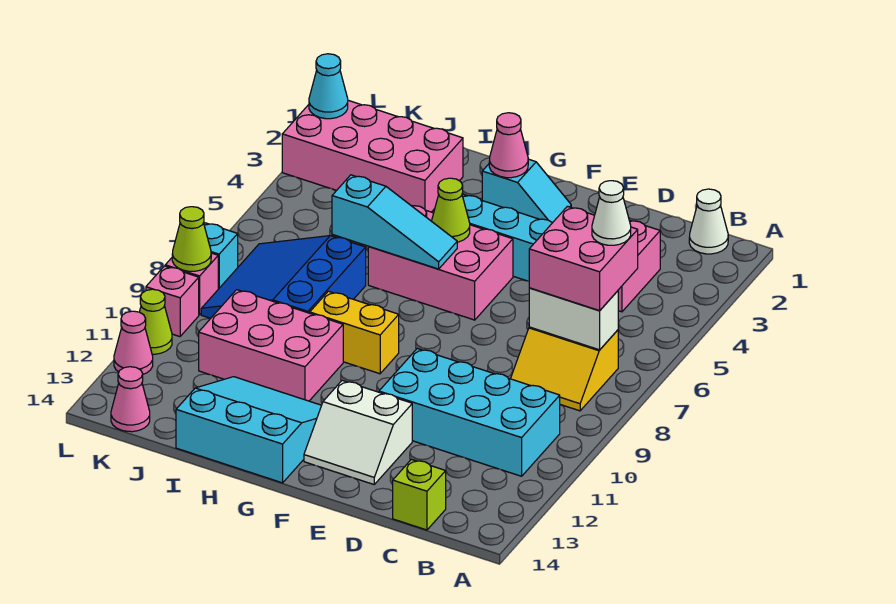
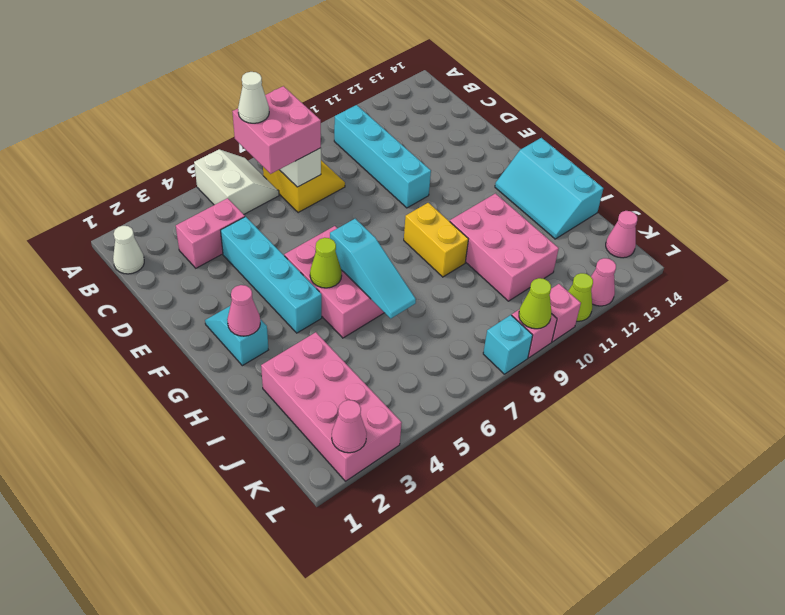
cyan brick B10:E11 level 1 -> cyan brick B10:E10 level 1
lime brick C14 level 1 -> none
white slope E12:F13 level 1 top 12 -> white slope A5:B6 level 1 top 5
cyan slope G6:I6 level 2 top I -> cyan slope G6:I6 level 2 top G
cyan slope G12:I14 level 1 top 14 -> cyan slope G13:I14 level 1 top 14
blue slope I7:K9 level 1 top I -> none
cyan cone L2 level 2 -> pink cone L2 level 2

